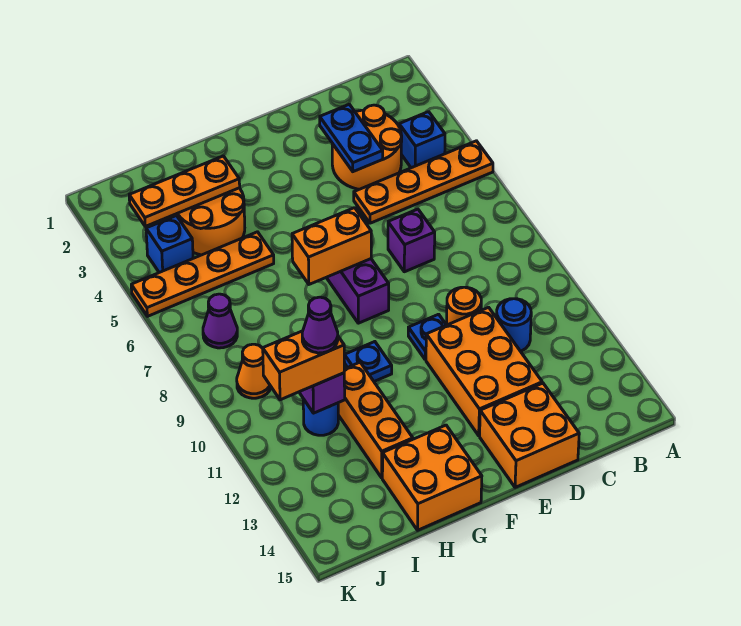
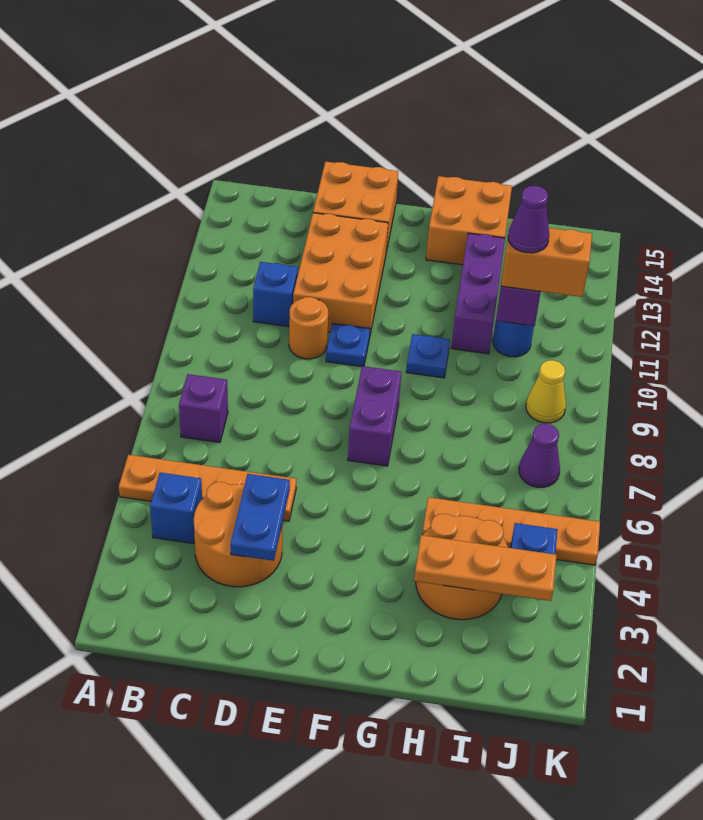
blue round brick C11 level 1 -> blue brick C11 level 1
purple brick D7 level 1 -> purple brick B7 level 1
orange brick F7:G7 level 2 -> none
orange brick H11:H13 level 1 -> purple brick H11:H13 level 1
orange cone J9 level 1 -> yellow cone J9 level 1

